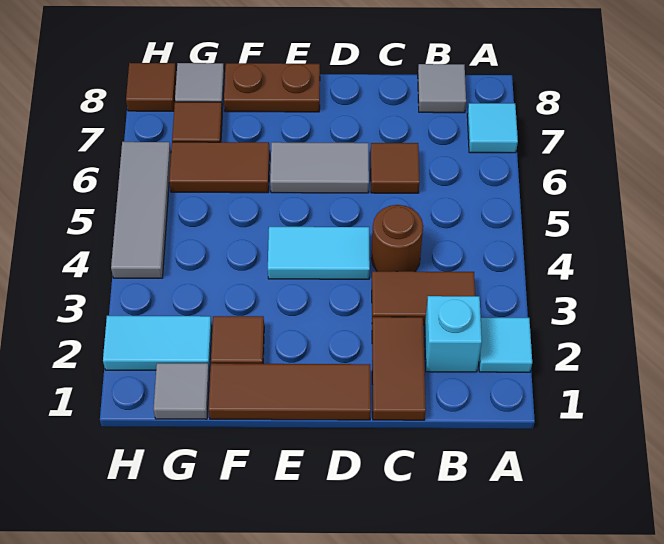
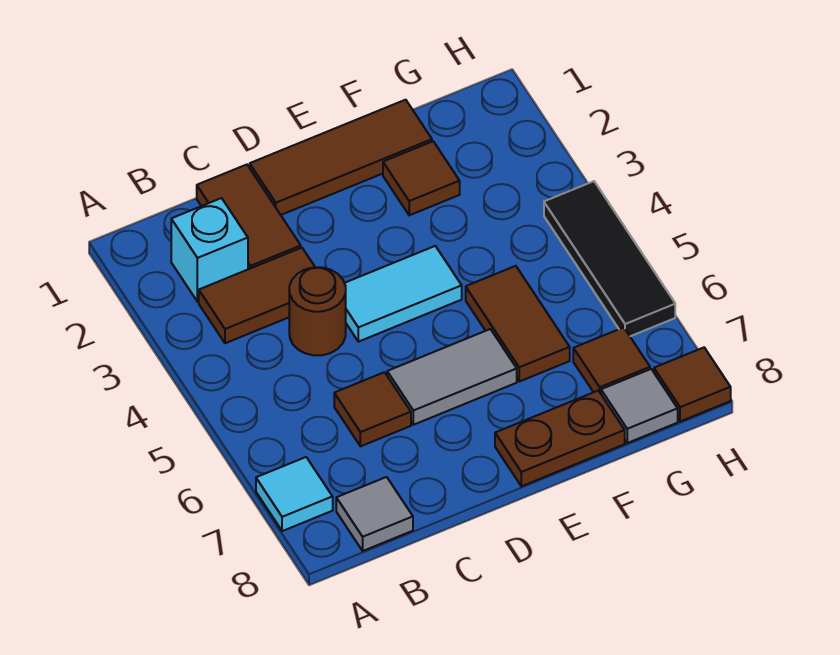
cyan tile A2 level 1 -> none
brown tile F6:G6 level 1 -> brown tile F5:F6 level 1
grey tile G1 level 1 -> none
cyan tile G2:H2 level 1 -> none
grey tile H4:H6 level 1 -> black tile H4:H6 level 1

